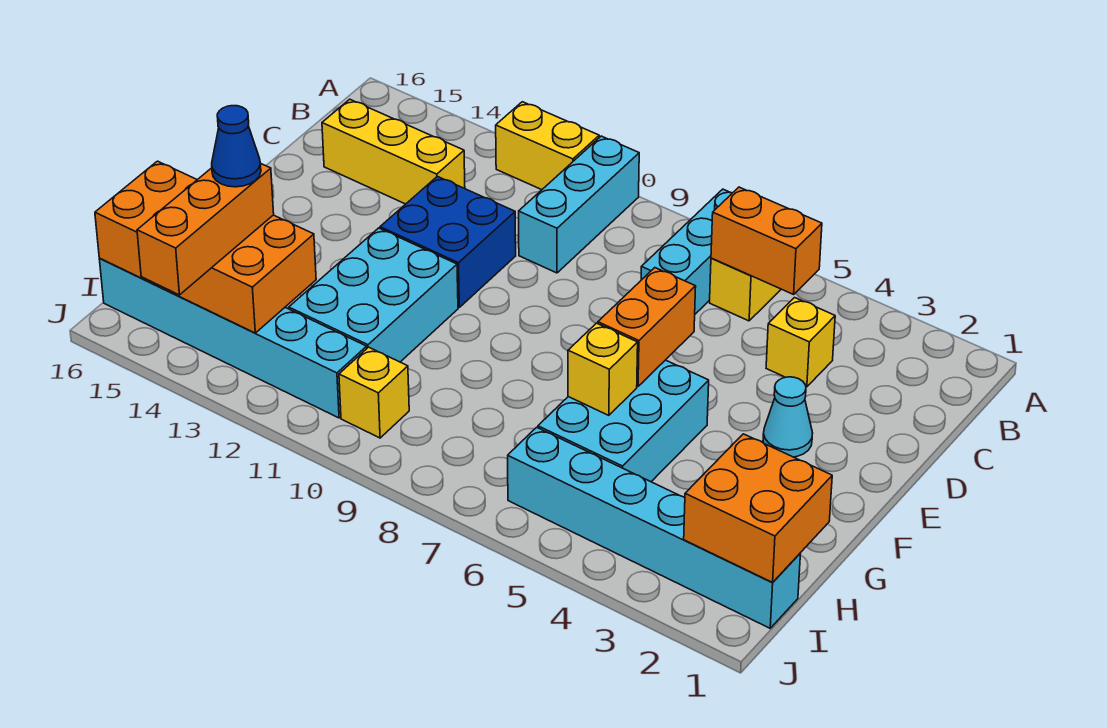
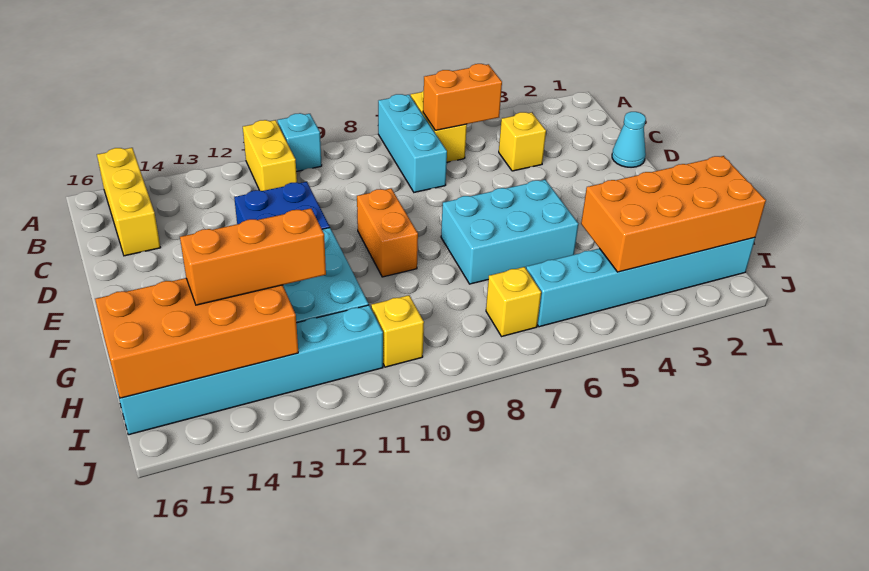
cyan brick A10:C10 level 1 -> cyan brick A10 level 1
yellow brick A11:A12 level 1 -> yellow brick A11:B11 level 1
yellow brick C13:C15 level 1 -> yellow brick A15:C15 level 1
cyan cone E3 level 1 -> cyan cone D1 level 1
orange brick E6:F6 level 2 -> orange brick E9:F9 level 1
cyan brick F5:H6 level 1 -> cyan brick F5:G7 level 1
yellow brick G6 level 2 -> yellow brick I7 level 1
orange brick H1:I2 level 2 -> orange brick H1:I4 level 2
orange brick H14:J14 level 3 -> orange brick H12:H14 level 3
blue cone H14 level 4 -> none

